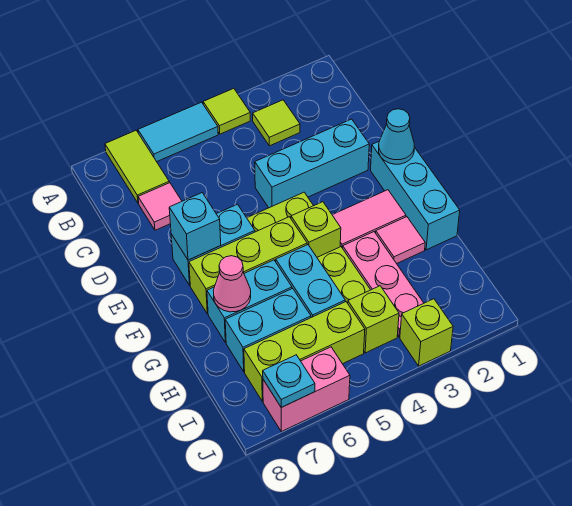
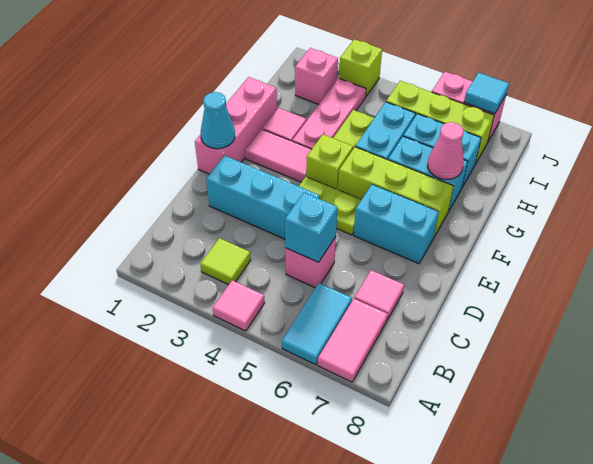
lime tile A4 level 1 -> pink tile A4 level 1
cyan tile A5:A6 level 1 -> cyan tile A6:B6 level 1
lime tile A7:B7 level 1 -> pink tile A7:B7 level 1
none -> pink brick C5 level 1
cyan brick E1:G1 level 1 -> pink brick E1:G1 level 1
cyan brick E7 level 2 -> cyan brick C5 level 2
none -> pink brick I2 level 1
lime brick I4 level 1 -> none
cyan plate J7 level 2 -> cyan tile J7 level 2

